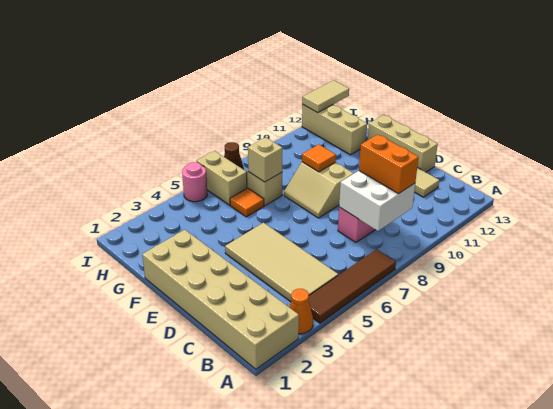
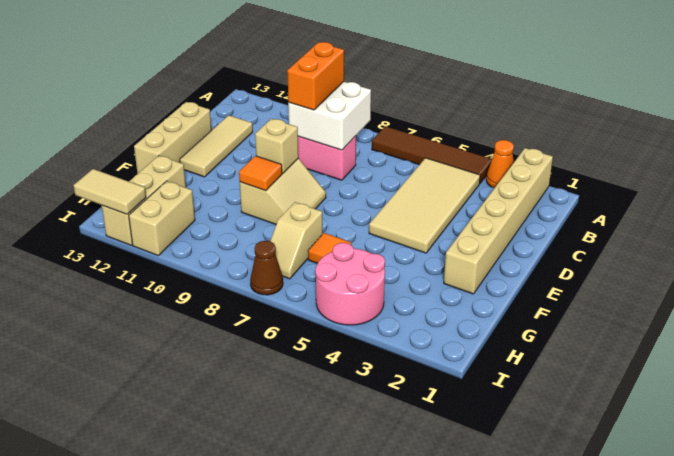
tan brick A1:F2 level 1 -> tan brick A2:F2 level 1
tan brick G7 level 2 -> tan brick E9 level 2
tan brick H6:I6 level 1 -> tan brick H11:I11 level 1
pink round brick I5 level 1 -> pink round brick H4:I5 level 1

